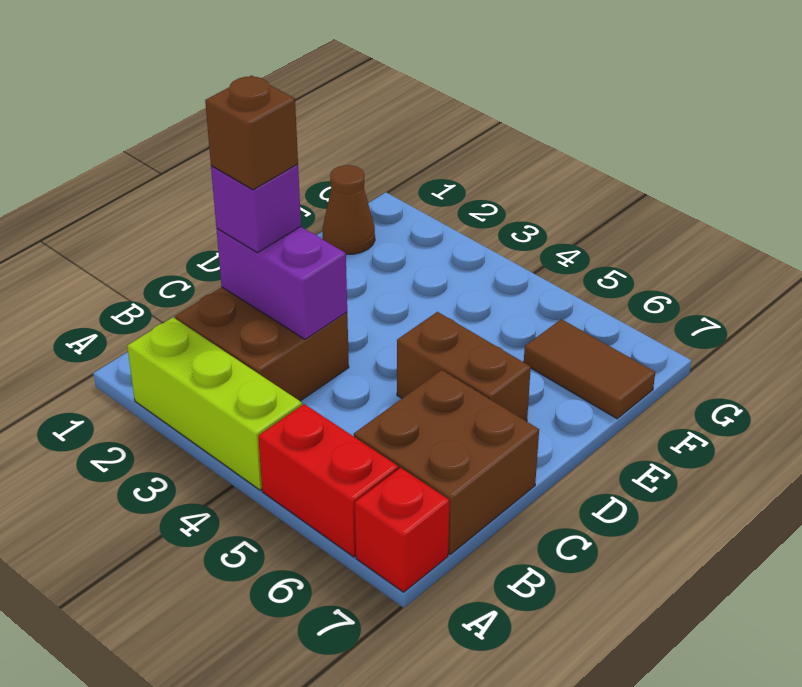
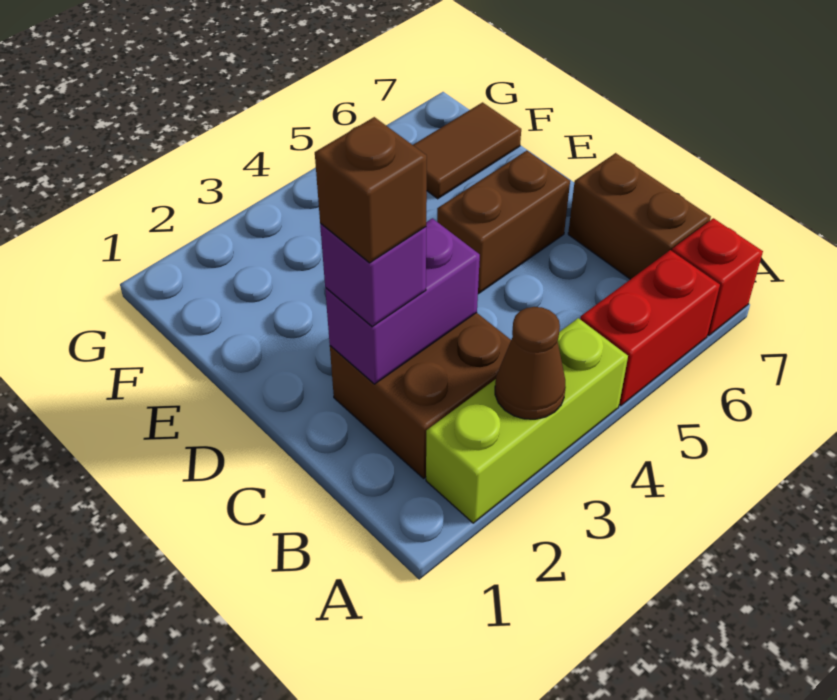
brown brick B6:C7 level 1 -> brown brick B7:C7 level 1
brown cone F1 level 1 -> brown cone A3 level 2

